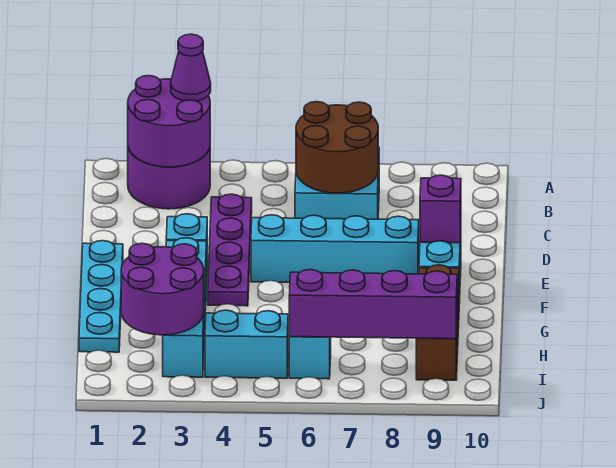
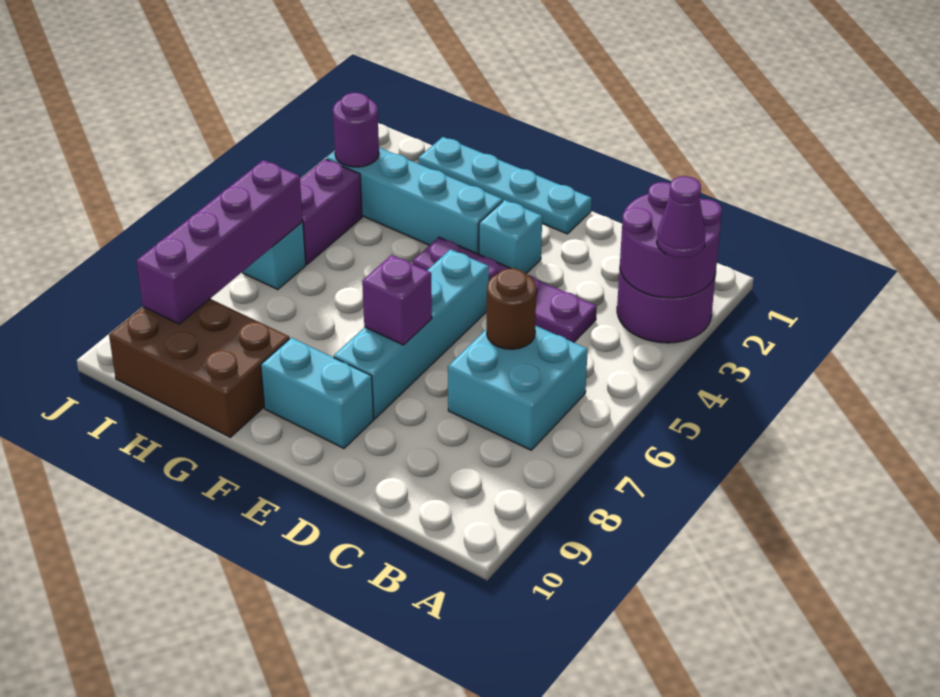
brown round brick B6:C7 level 2 -> brown round brick C6 level 2
purple brick E9 level 2 -> purple brick E7 level 2
brown brick G9:I9 level 1 -> brown brick G9:I10 level 1
purple round brick H2:I3 level 2 -> purple round brick I3 level 2
cyan brick I4:I5 level 1 -> purple brick I4:I5 level 1

